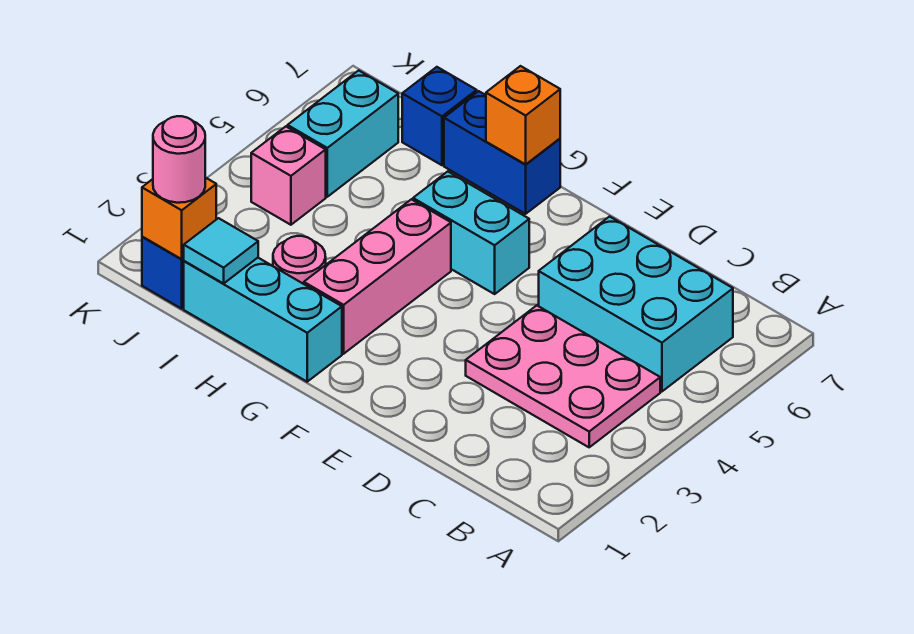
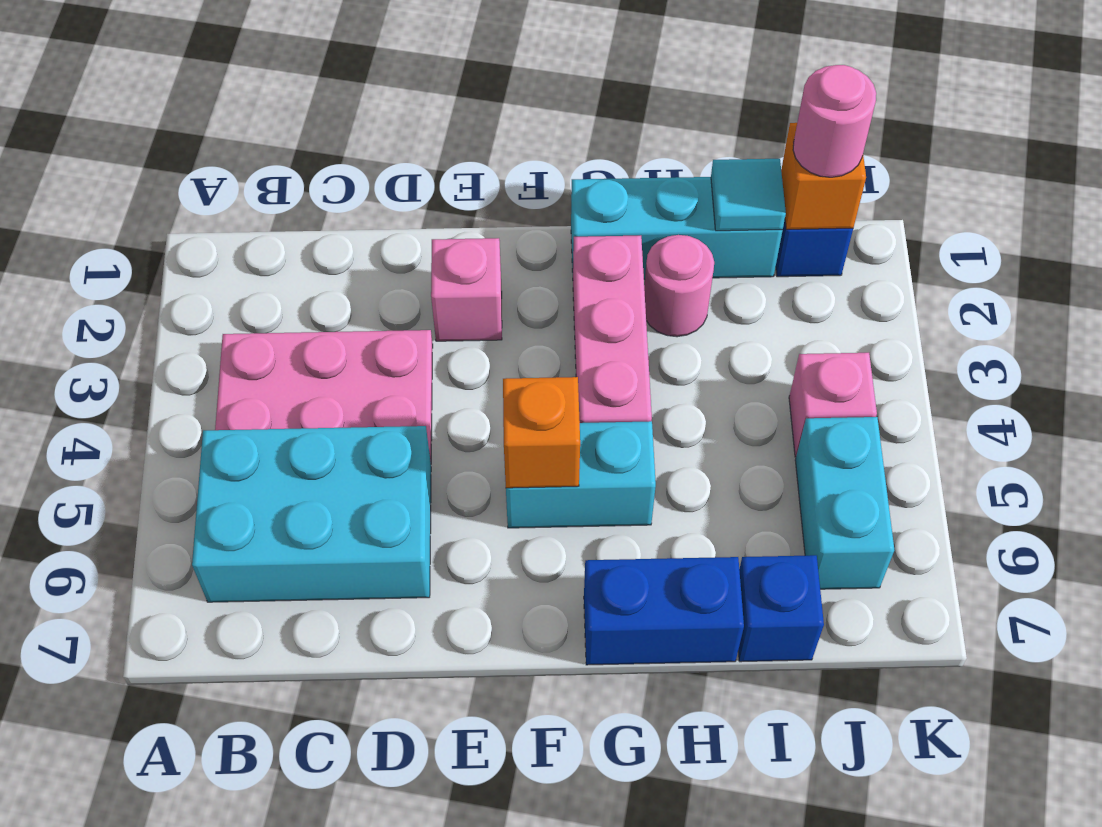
none -> pink brick E2 level 1
orange brick G7 level 2 -> orange brick F5 level 2

